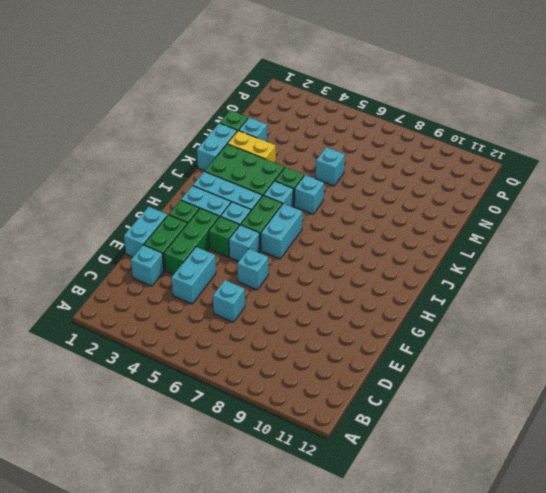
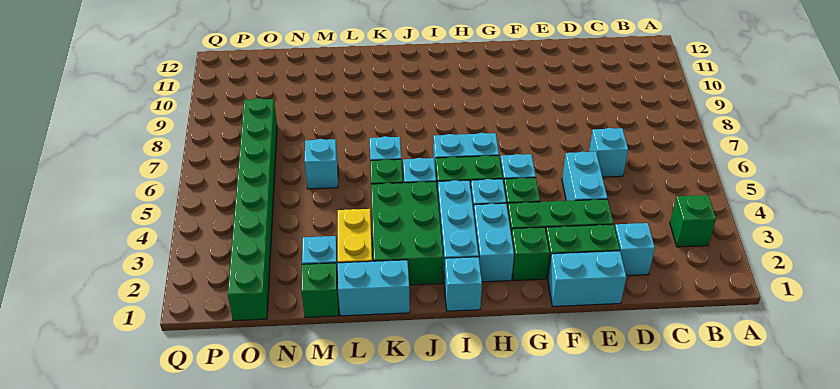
none -> green brick B3 level 1
cyan brick D4:E4 level 1 -> cyan brick E4:E5 level 1
cyan brick F6 level 1 -> cyan brick I1 level 1
none -> green brick O1:O8 level 1

